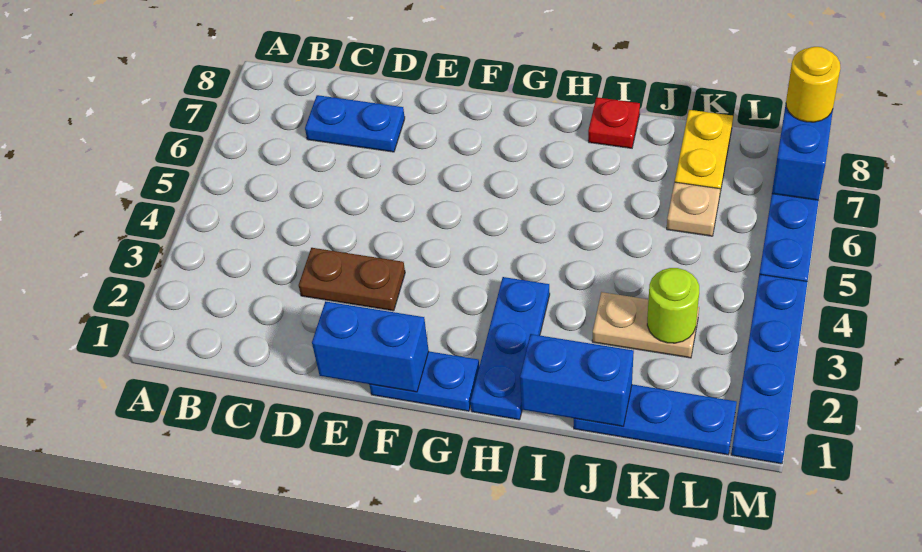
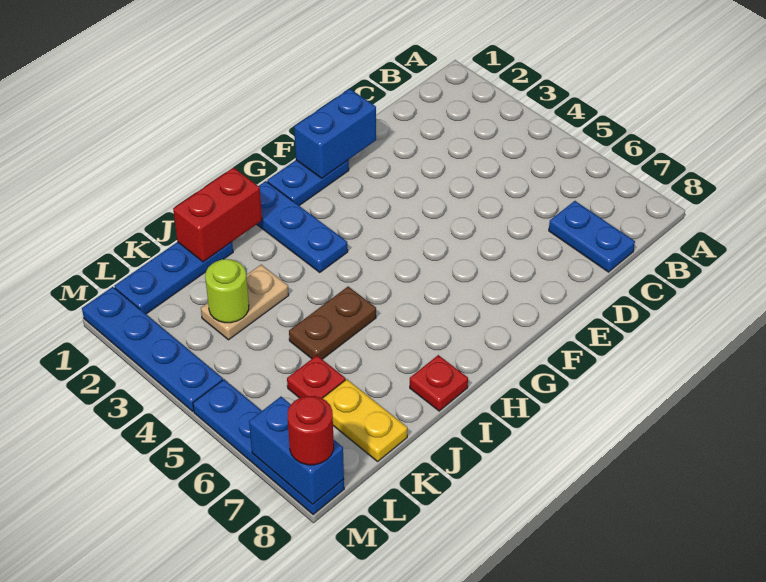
blue plate C7:D7 level 1 -> blue plate C7:C8 level 1
brown plate D3:E3 level 1 -> brown plate I5:J5 level 1
blue brick I1:J1 level 2 -> red brick I1:J1 level 2
tan plate K6 level 1 -> red plate K6 level 1
yellow round brick M8 level 3 -> red round brick M8 level 3

